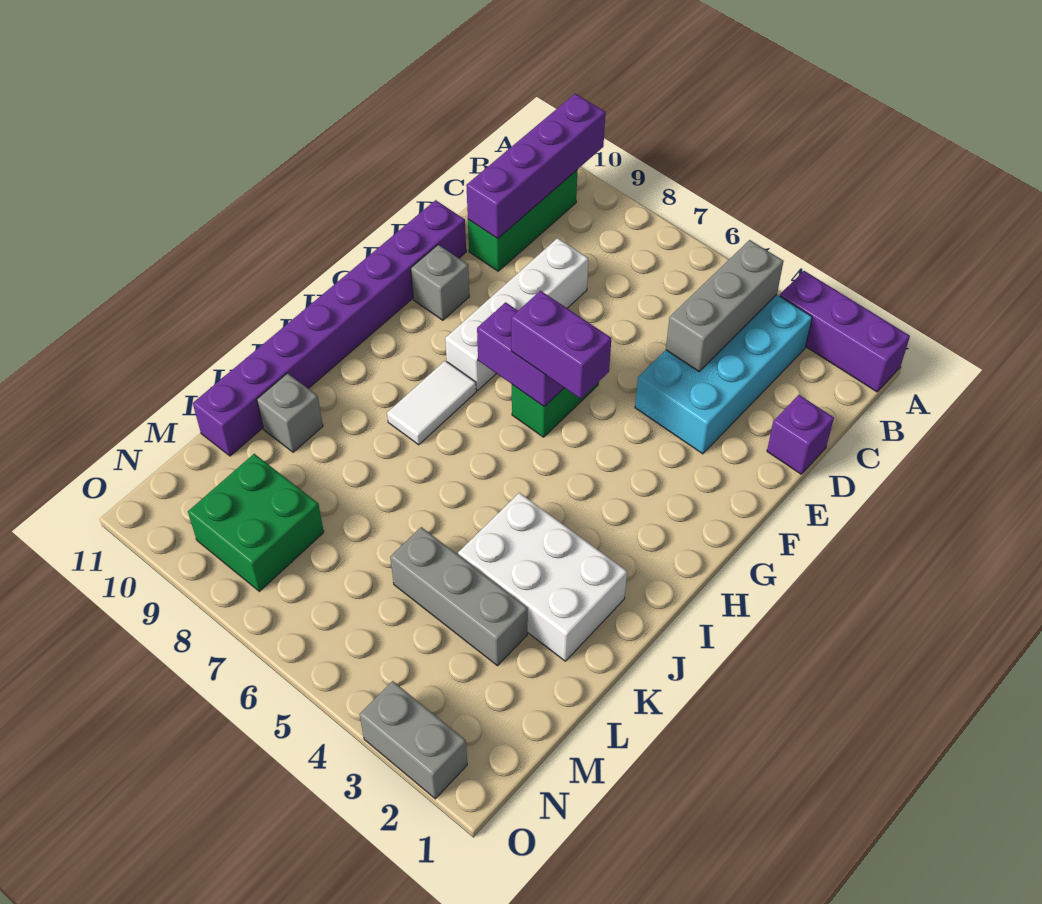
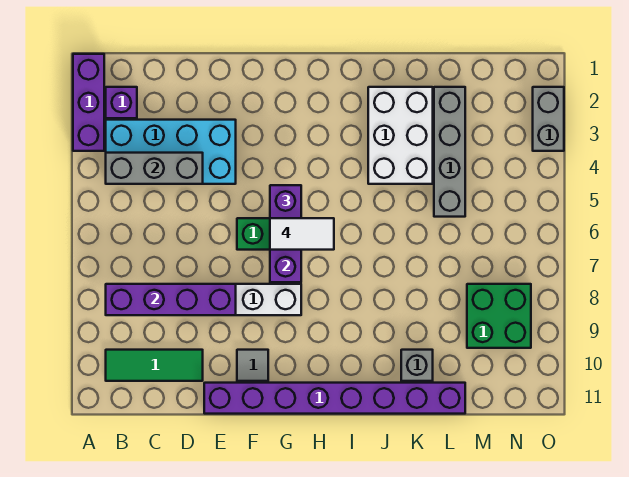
purple brick A10:D10 level 2 -> purple brick B8:E8 level 2
green brick B10:D10 level 1 -> green tile B10:D10 level 1
purple brick D1 level 1 -> purple brick B2 level 1
grey brick F10 level 1 -> grey tile F10 level 1
white tile H8:I8 level 1 -> white tile G6:H6 level 4
grey brick L3:L5 level 1 -> grey brick L2:L5 level 1

